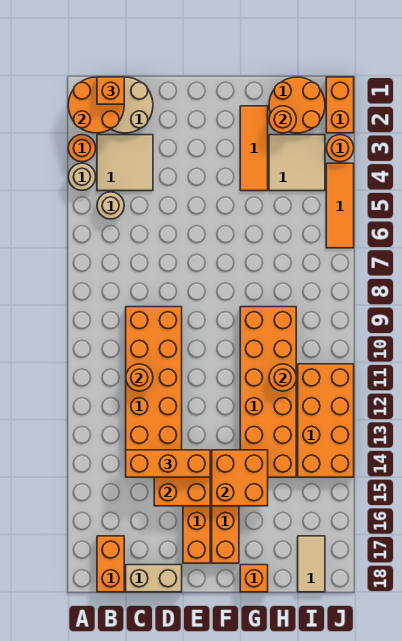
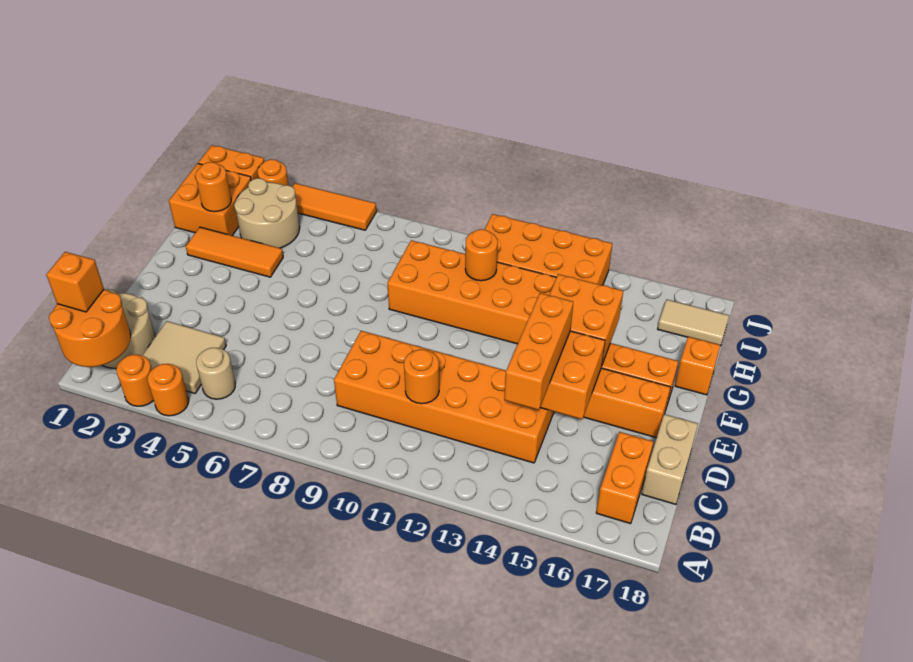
tan round brick A4 level 1 -> orange round brick A4 level 1
orange brick B17:B18 level 1 -> orange brick B17:C17 level 1
orange round brick H1:I2 level 1 -> orange brick H1:I2 level 1
tan tile H3:I4 level 1 -> tan round brick H3:I4 level 1

